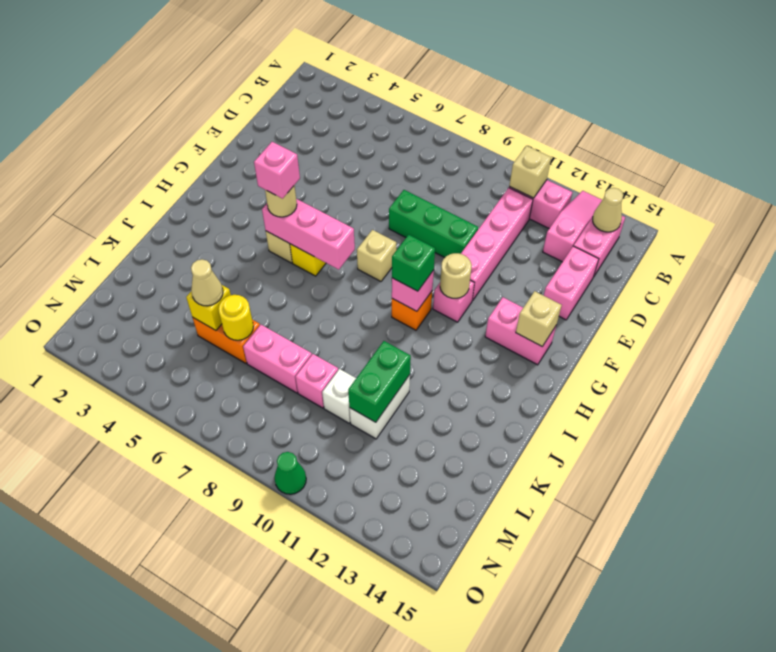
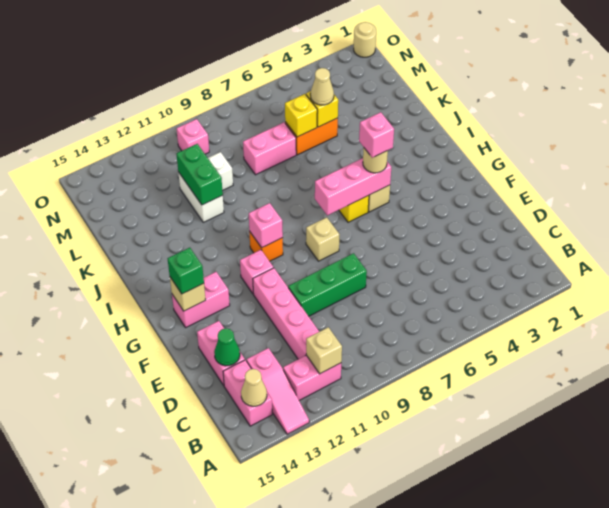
tan round brick G11 level 2 -> tan round brick O1 level 1
green brick H10 level 3 -> green brick G14 level 3
yellow round brick L6 level 2 -> yellow brick L6 level 2
pink brick L9 level 1 -> pink brick N10 level 1
green cone O10 level 1 -> green cone D14 level 2

